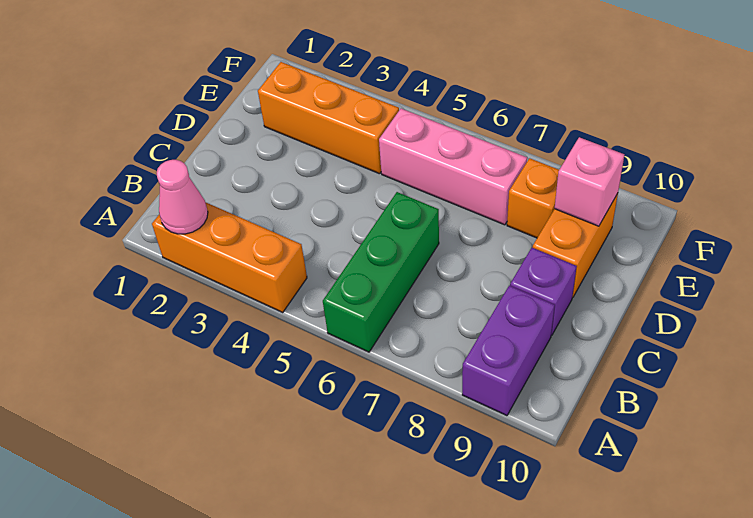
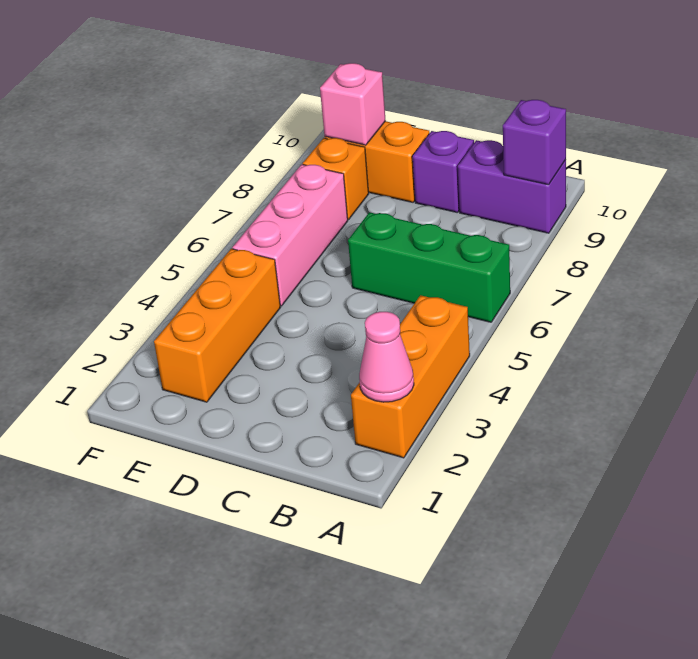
none -> purple brick A9 level 2

